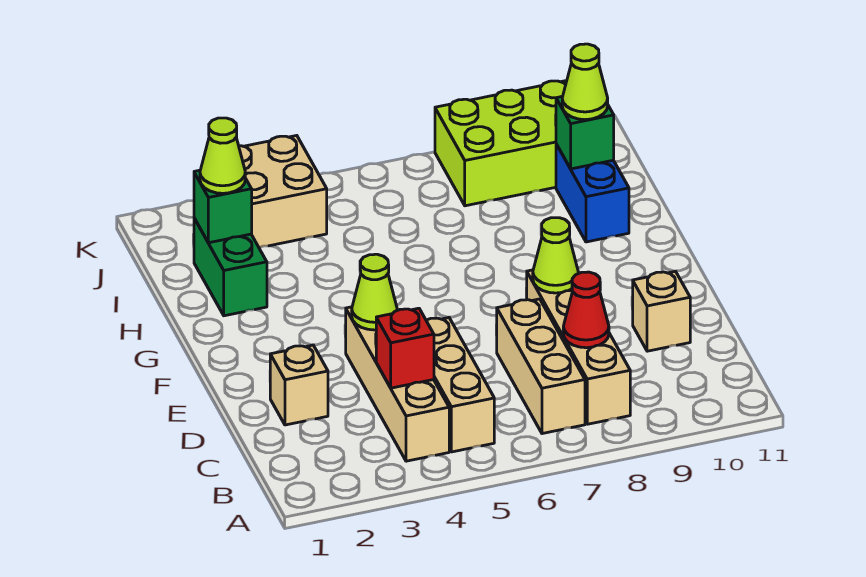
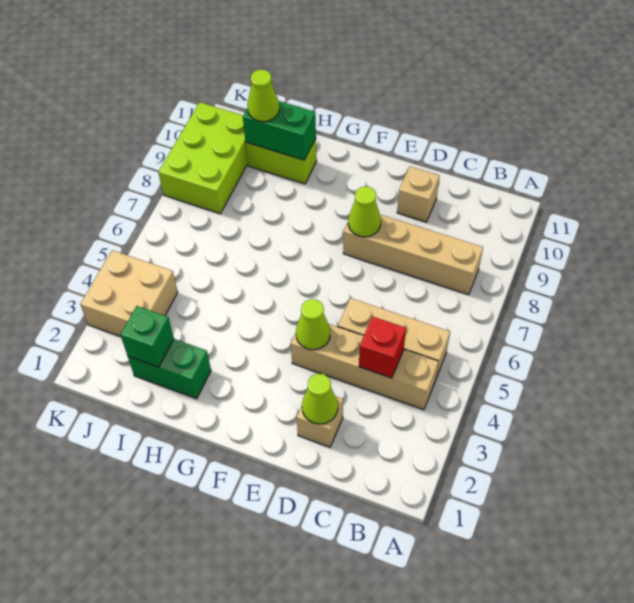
tan brick B7:D7 level 1 -> none
red cone C8 level 2 -> none
blue brick H10:I10 level 1 -> lime brick H10:I10 level 1
lime cone I2 level 3 -> lime cone D2 level 2
green brick I10 level 2 -> green brick H10:I10 level 2

